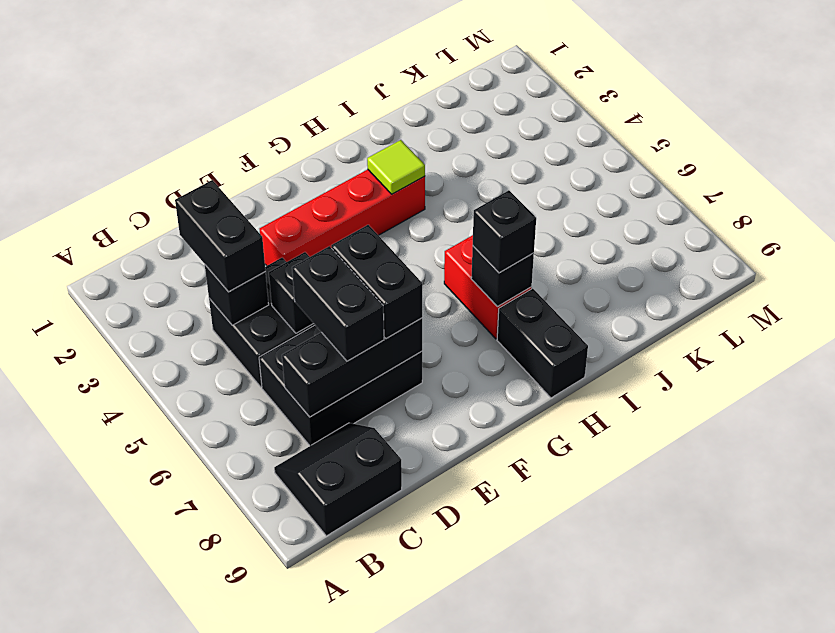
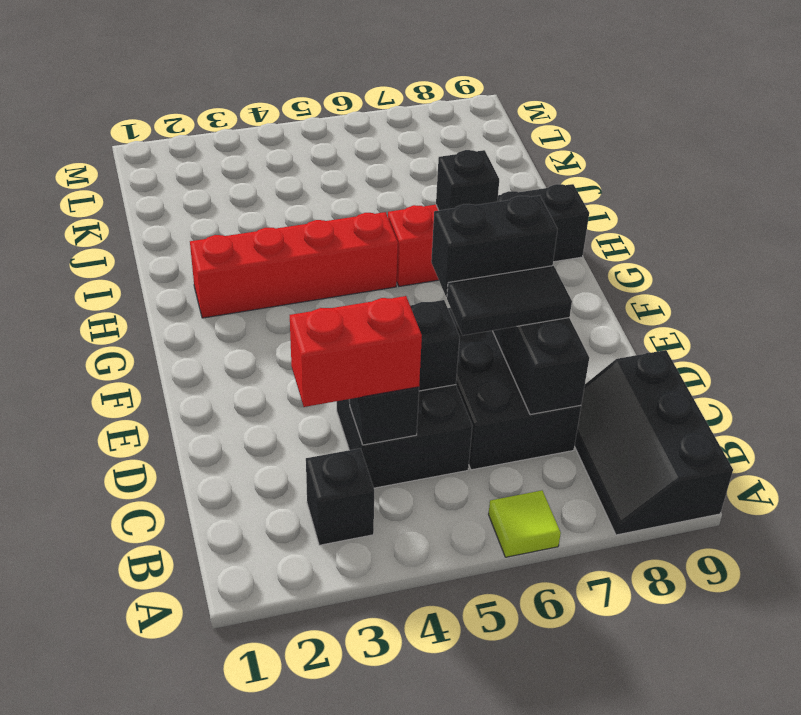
black slope B8:C9 level 1 top 9 -> black slope A8:C9 level 1 top 9
black brick C3:C4 level 3 -> red brick C3:C4 level 3
black brick D6:D7 level 3 -> black tile D6:D7 level 3
red brick E3:H3 level 1 -> red brick H2:H5 level 1
lime tile H3 level 2 -> lime tile A6 level 1
black brick H7 level 3 -> black brick B3 level 1

